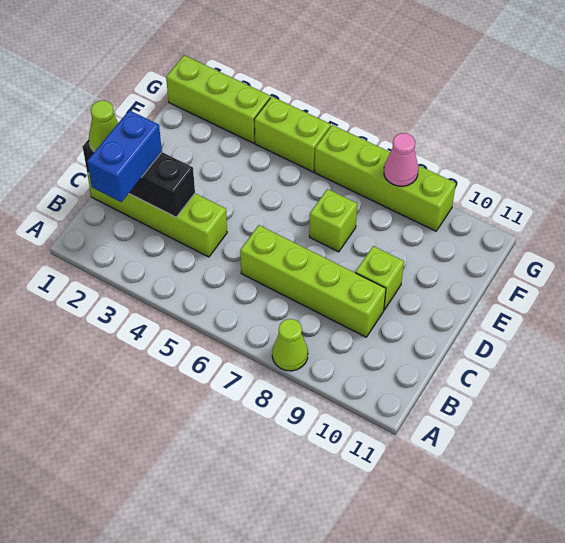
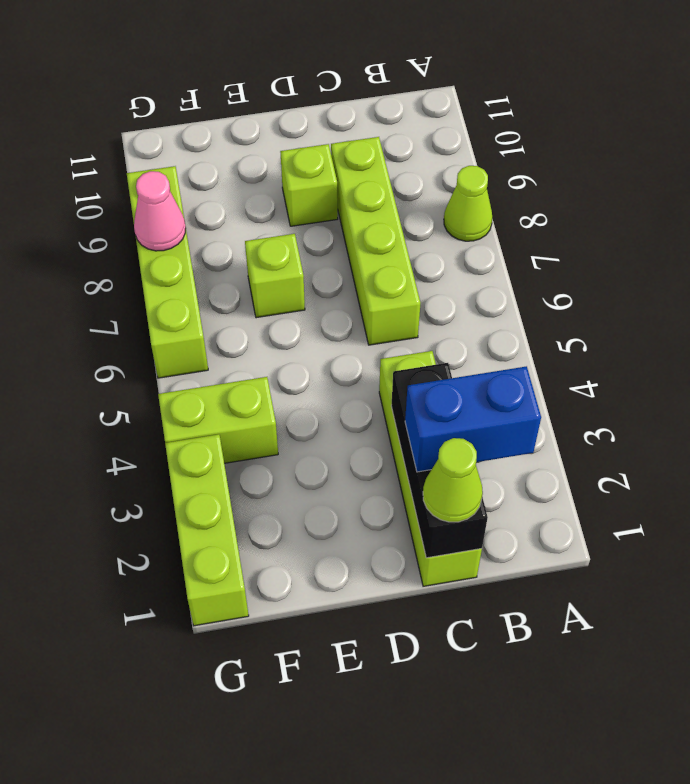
lime brick G4:G5 level 1 -> lime brick F4:G4 level 1

